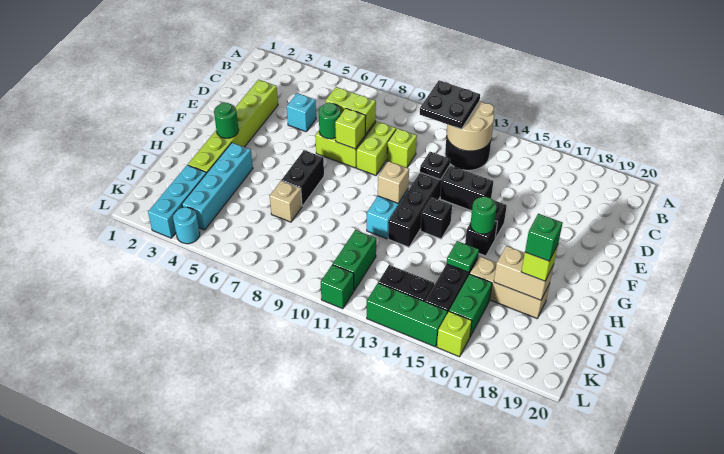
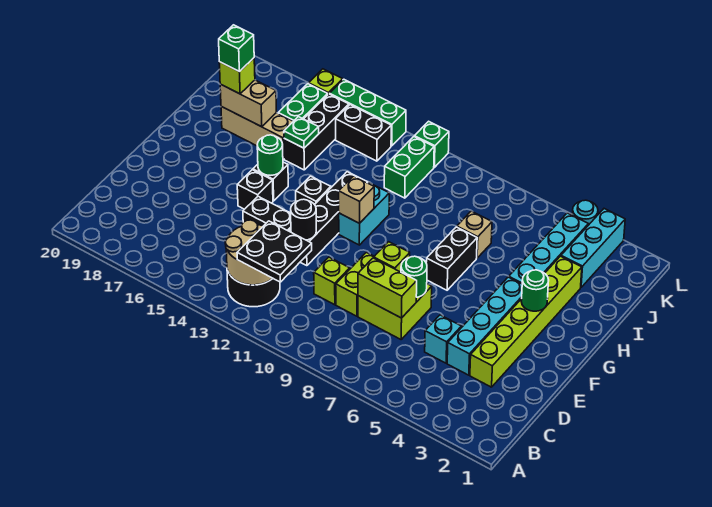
none -> cyan brick D4:G4 level 1
black plate E12 level 2 -> black round brick E12 level 2

